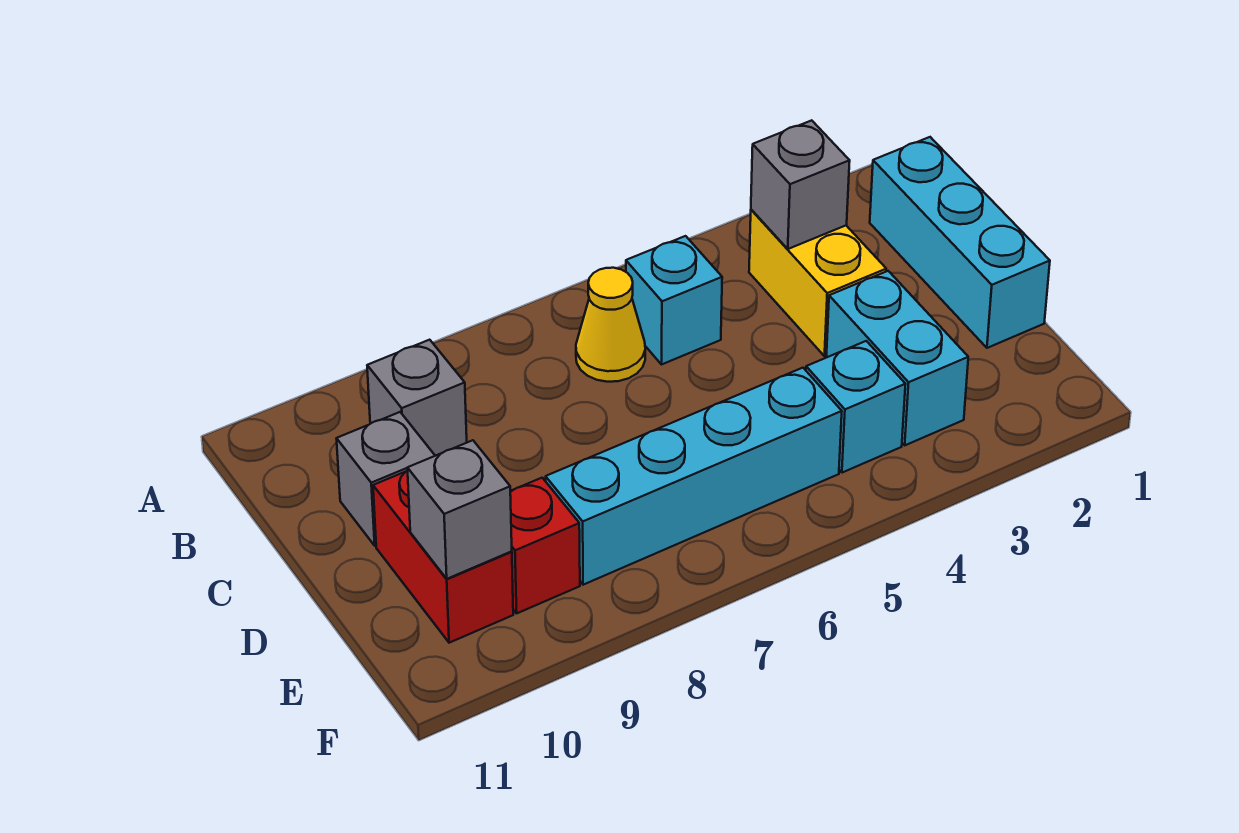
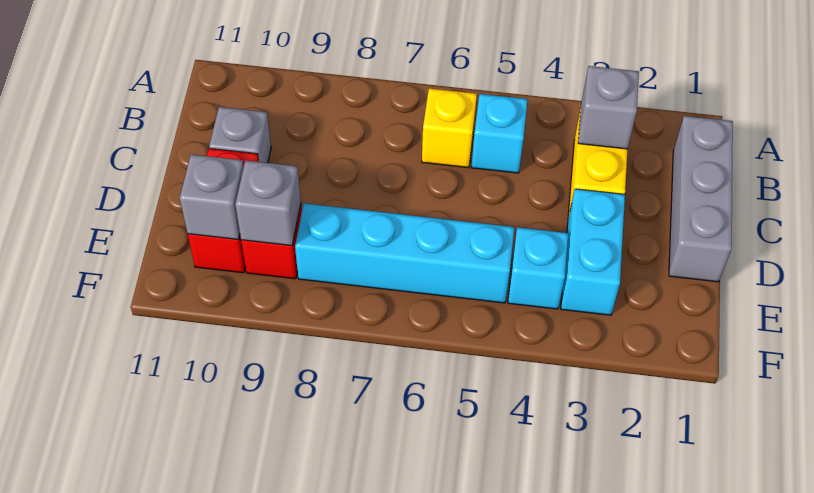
cyan brick B1:D1 level 1 -> grey brick B1:D1 level 1
yellow cone B6 level 1 -> yellow brick B6 level 1
grey brick B9 level 1 -> grey brick E9 level 2

